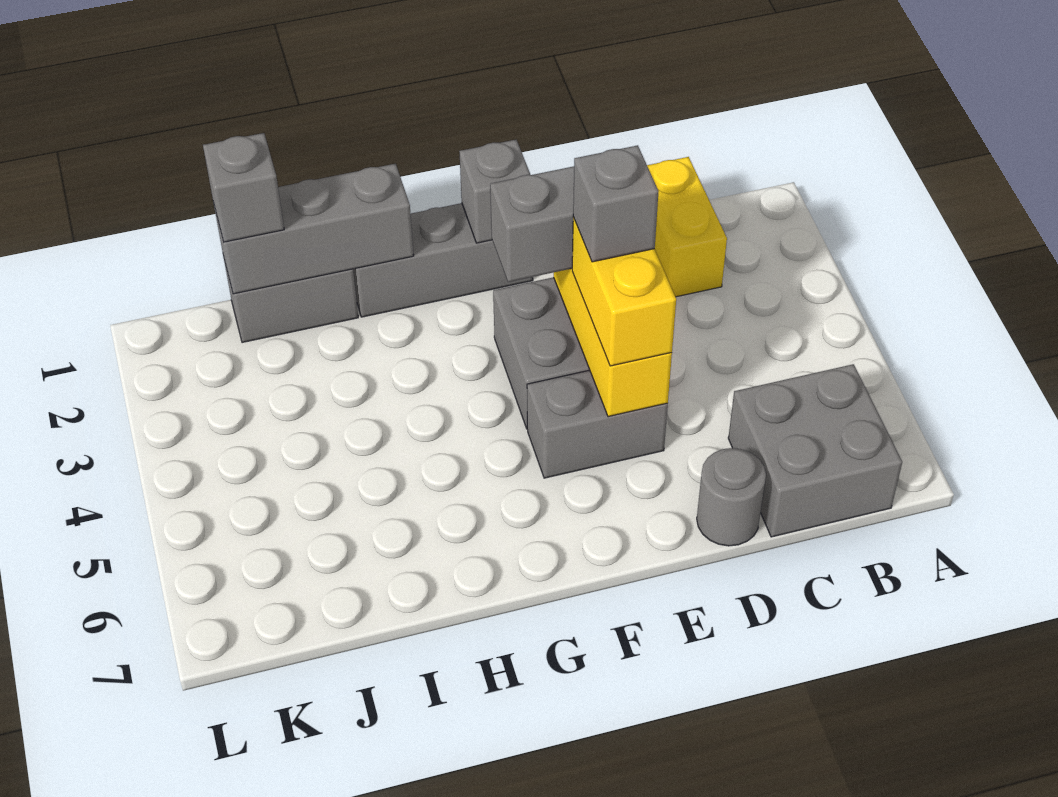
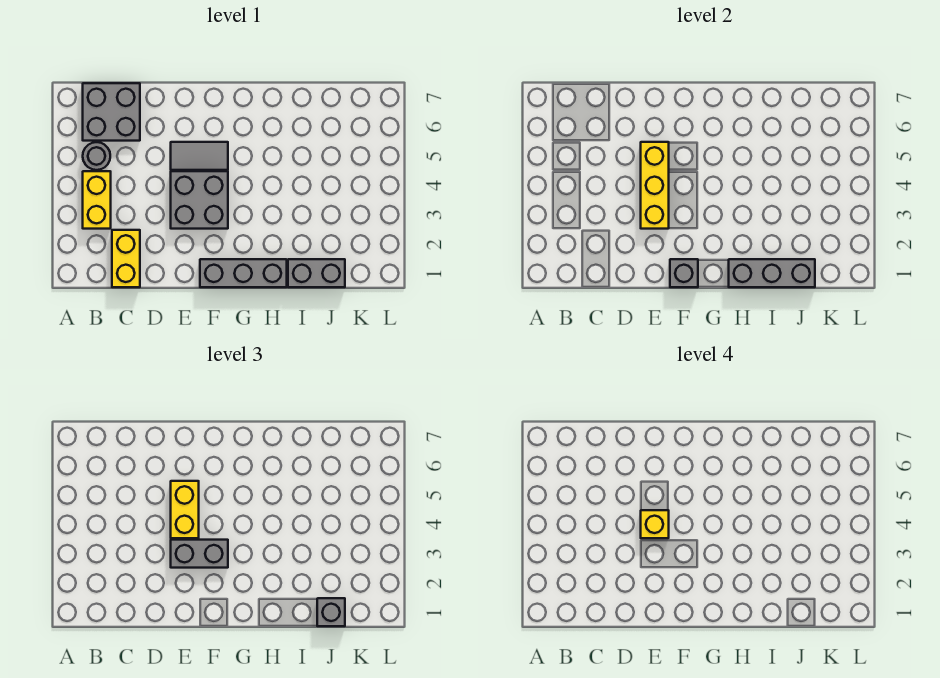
none -> yellow brick B3:B4 level 1
grey round brick D7 level 1 -> grey round brick B5 level 1
grey brick E4 level 4 -> yellow brick E4 level 4
grey brick E5:F5 level 1 -> grey tile E5:F5 level 1

